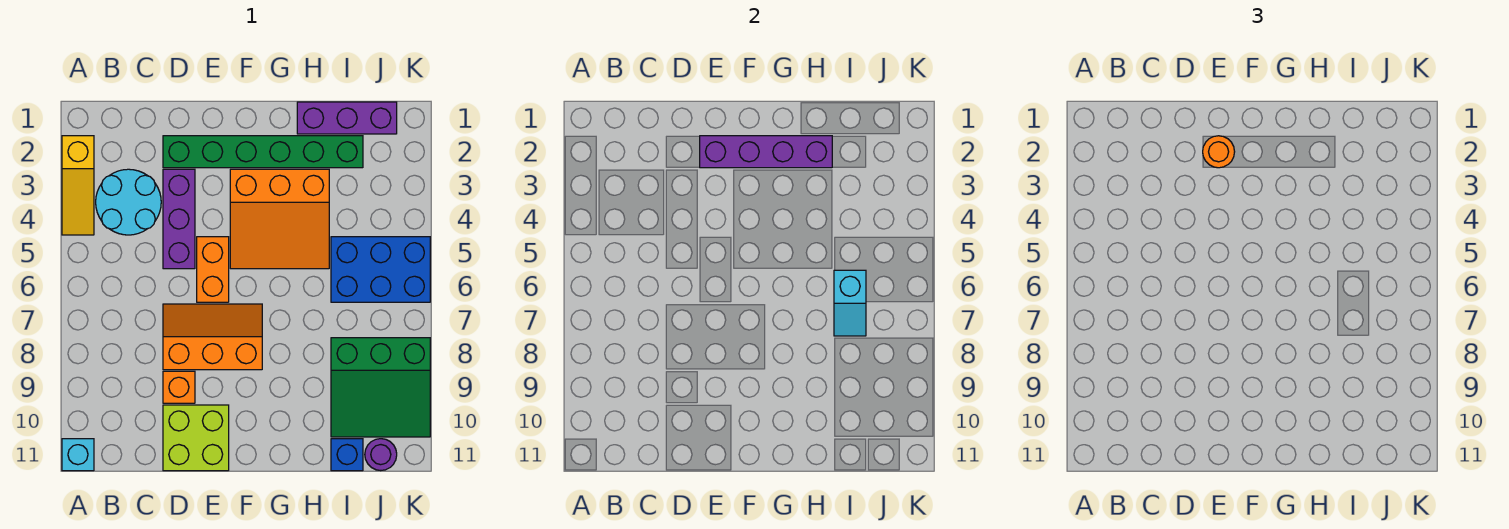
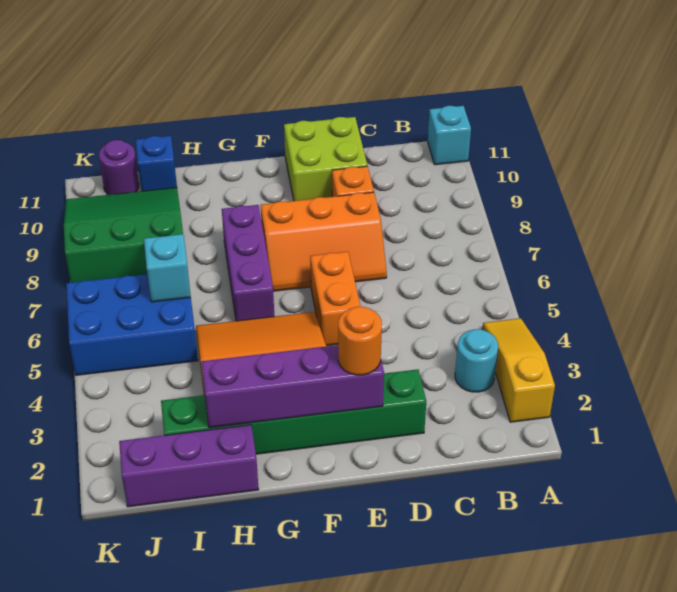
cyan round brick B3:C4 level 1 -> cyan round brick B3 level 1
purple brick D3:D5 level 1 -> purple brick G6:G8 level 1

